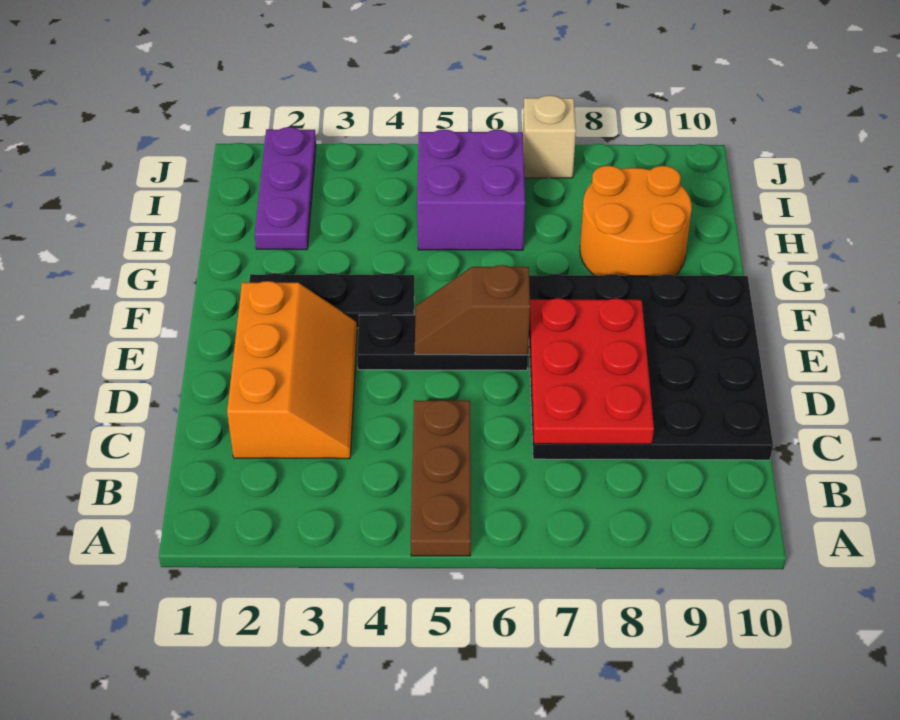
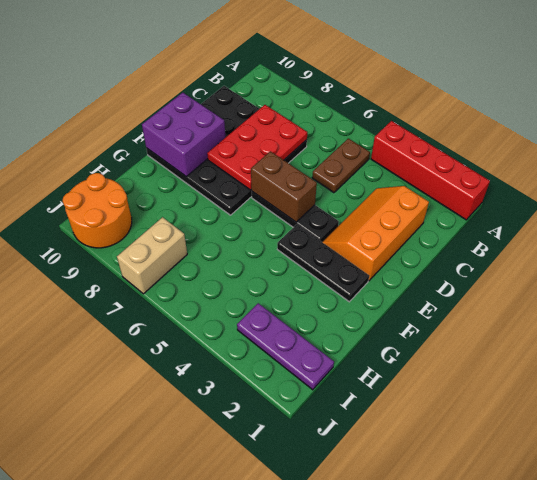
none -> red brick A1:A4 level 1
brown plate A5:C5 level 1 -> brown plate B5:C5 level 1
brown slope E5:E6 level 2 top 6 -> brown brick E5:E6 level 2
orange round brick G8:H9 level 1 -> orange round brick I9:J10 level 1
purple plate H2:J2 level 1 -> purple plate I1:I3 level 1
purple brick H5:I6 level 1 -> purple brick E9:F10 level 2
tan brick J7 level 1 -> tan brick I7:J7 level 1

